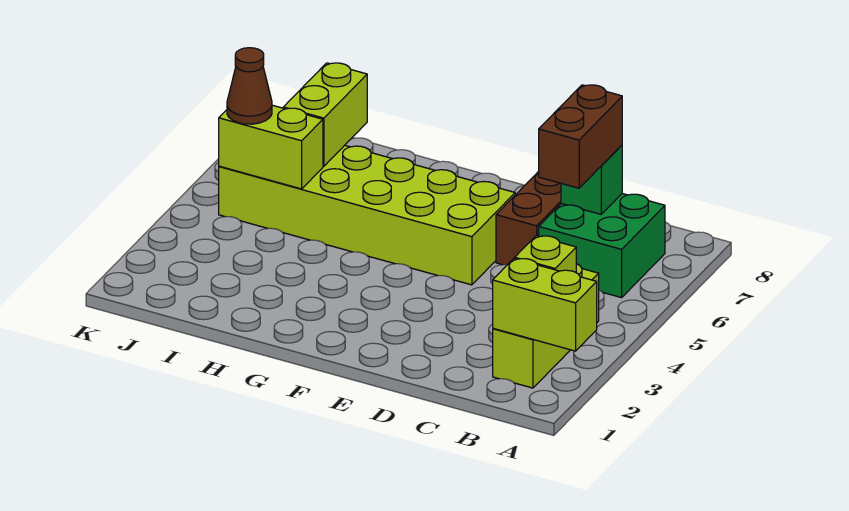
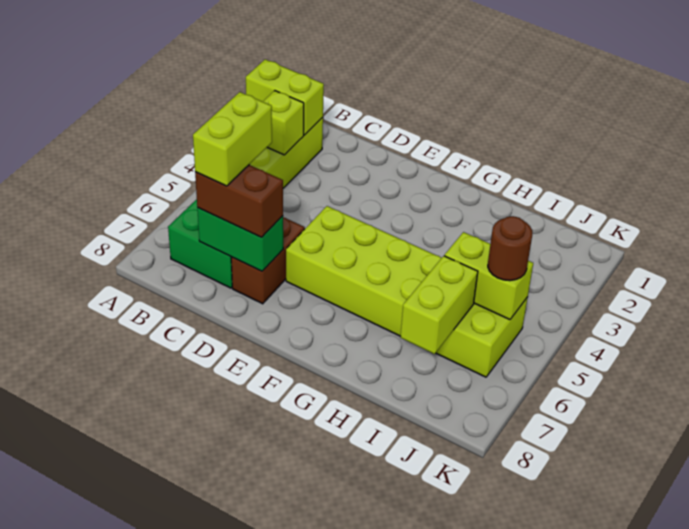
brown brick C6:C7 level 3 -> brown brick C7:D7 level 3
none -> lime brick C6:C7 level 4
green brick C7 level 2 -> green brick C7:D7 level 2
brown cone J5 level 3 -> brown round brick J5 level 3

